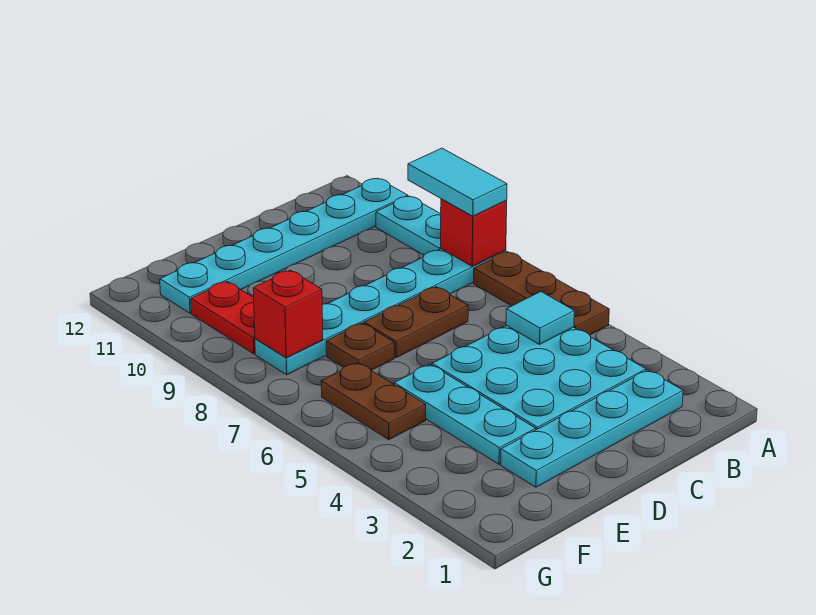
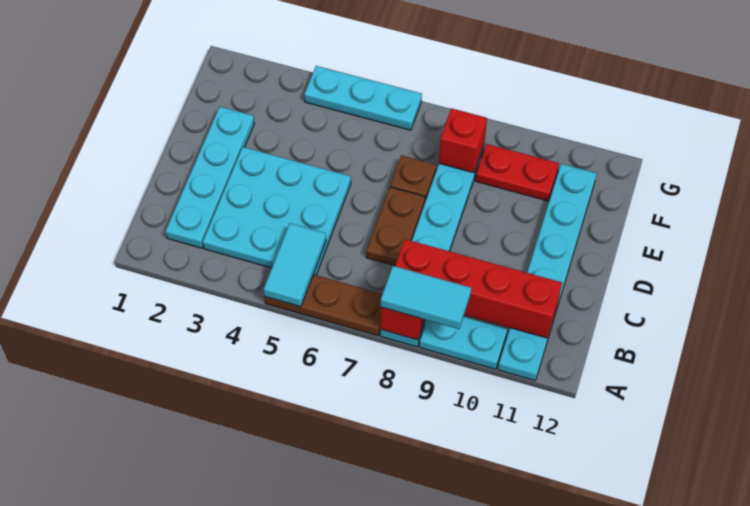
cyan tile B5 level 2 -> cyan tile A5:B5 level 2
none -> red brick B8:B11 level 2
cyan plate E3:E5 level 1 -> cyan plate G4:G6 level 1
brown plate F5:F6 level 1 -> none

